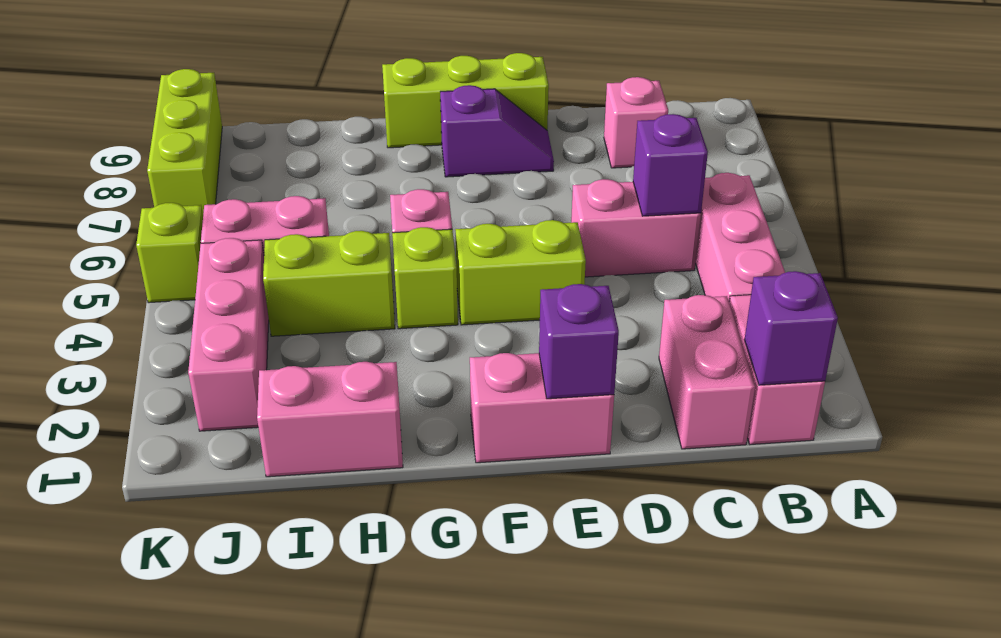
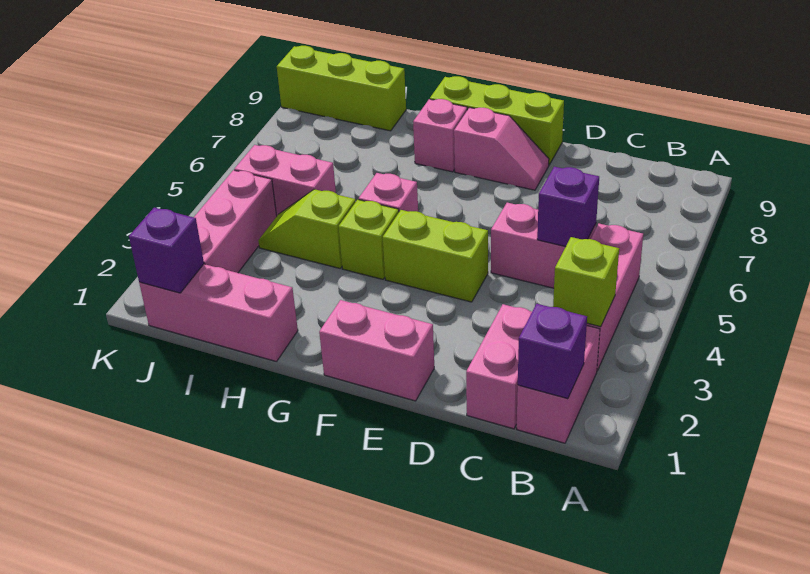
pink brick C8 level 1 -> pink brick G8 level 1
purple brick E1 level 2 -> purple brick J1 level 2
purple slope E8:F8 level 1 top F -> pink slope E8:F8 level 1 top F
pink brick H1:I1 level 1 -> pink brick H1:J1 level 1
lime brick H4:I4 level 1 -> lime slope H4:I4 level 1 top H
lime brick K5 level 1 -> lime brick B3 level 2
lime brick K7:K9 level 1 -> lime brick I9:K9 level 1

